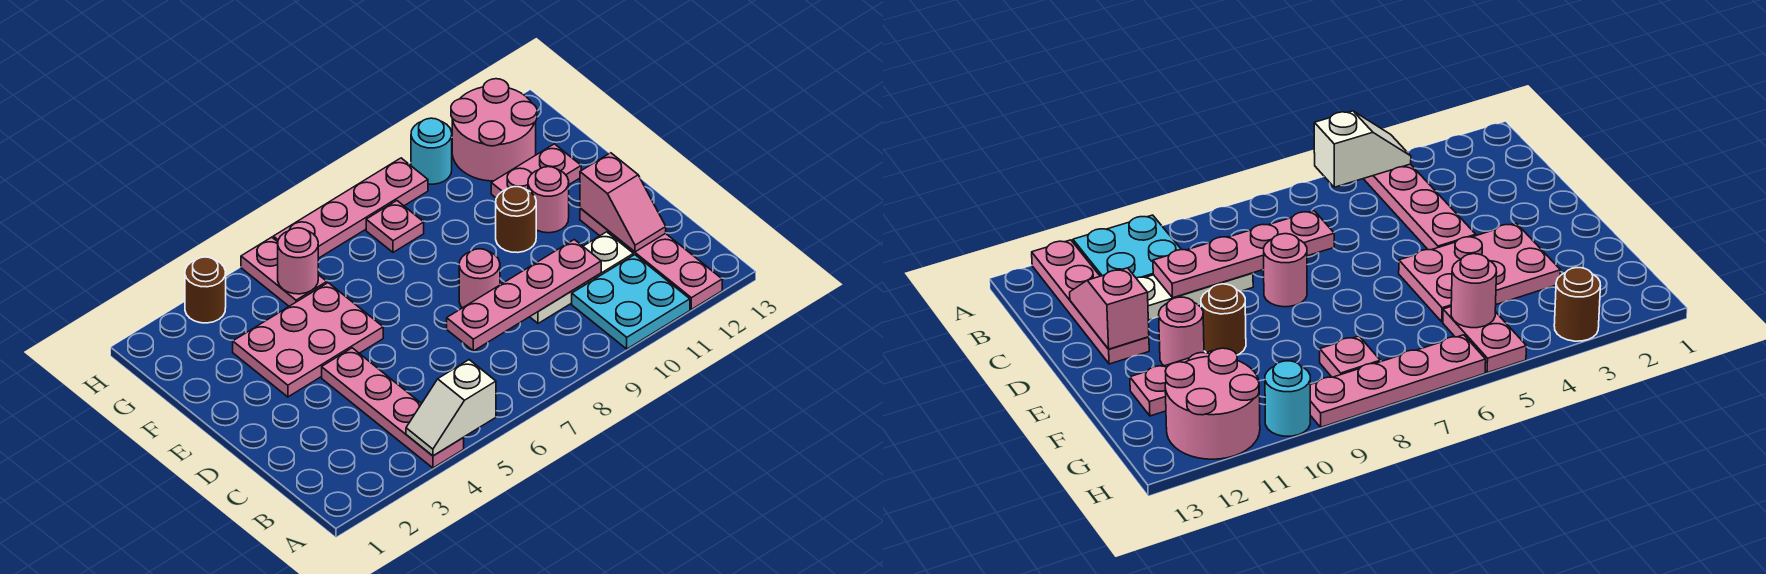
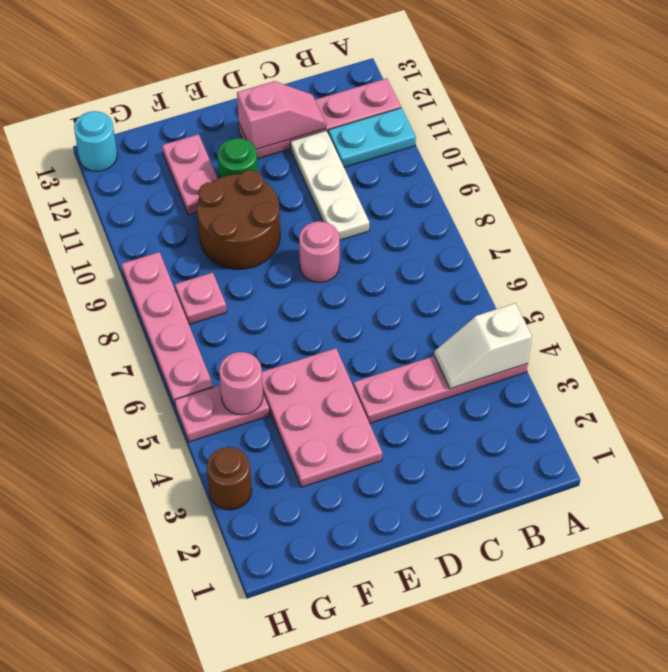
white slope A4:A5 level 2 top 5 -> white slope A4:B4 level 2 top A
cyan plate A10:B11 level 1 -> cyan plate A11:B11 level 1
pink plate C7:C10 level 2 -> none
brown round brick E10 level 1 -> brown round brick E9:F10 level 1
pink round brick E11 level 1 -> green round brick E11 level 1
pink round brick G11:H12 level 1 -> none
cyan round brick H10 level 1 -> cyan round brick H13 level 1

